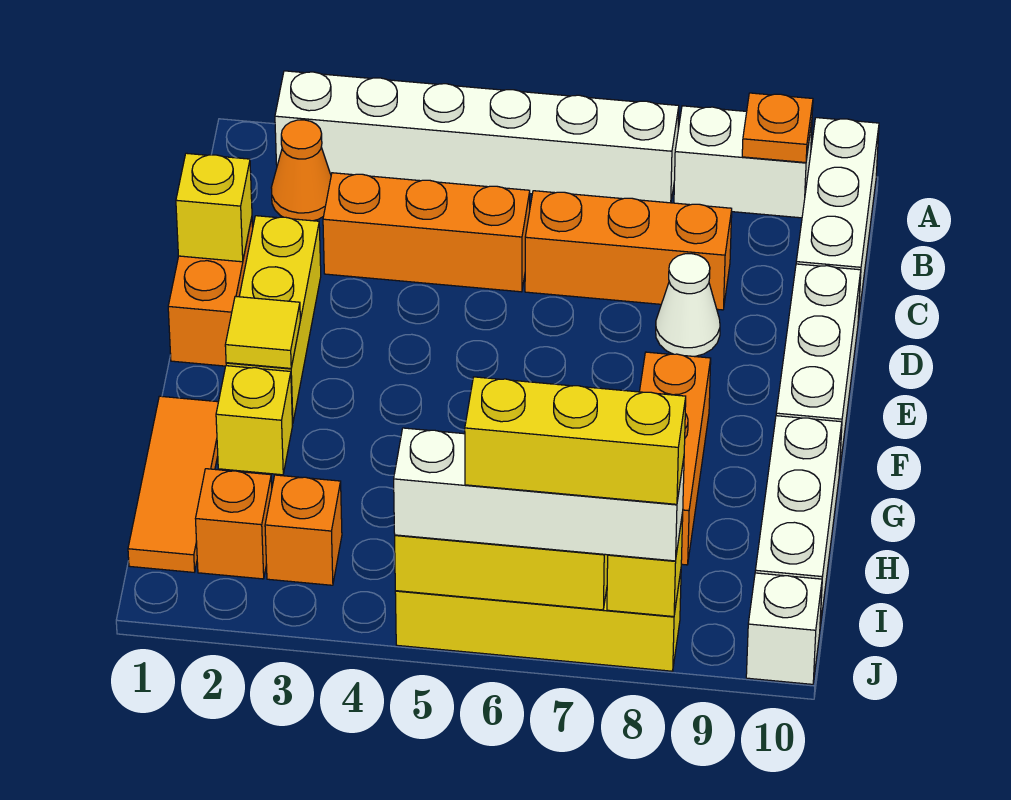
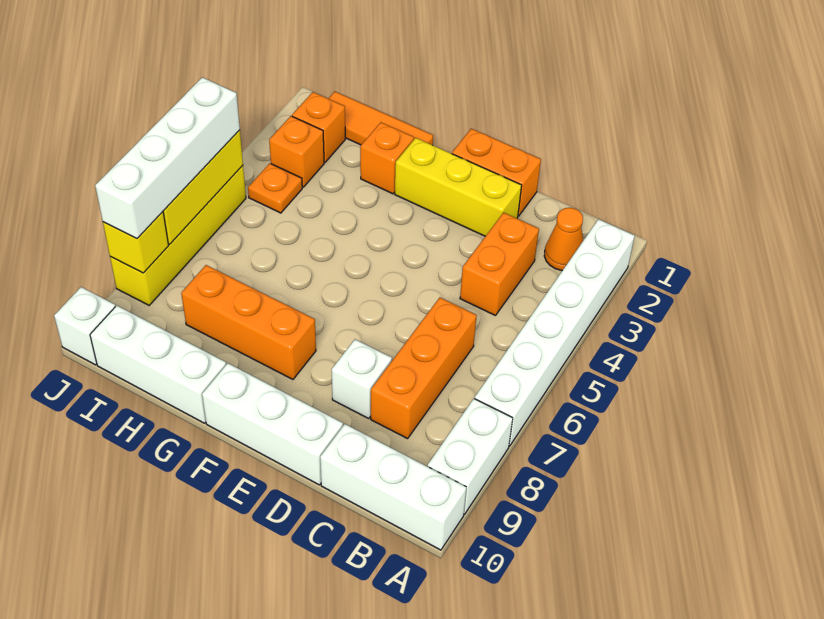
orange plate A9 level 2 -> orange plate I4 level 1
orange brick C3:C5 level 1 -> orange brick C3:C4 level 1
yellow brick D1 level 2 -> none
white cone D8 level 1 -> white brick D8 level 1
yellow tile F2 level 2 -> none
yellow brick G2 level 1 -> orange brick G2 level 1
yellow brick J6:J8 level 4 -> none

